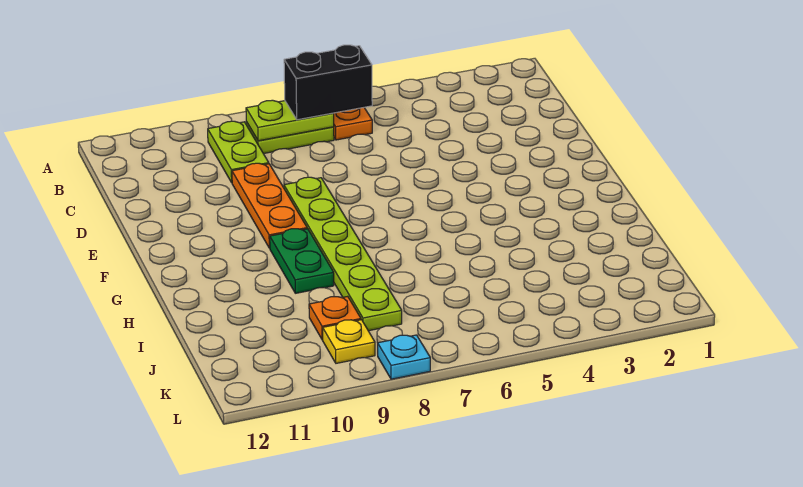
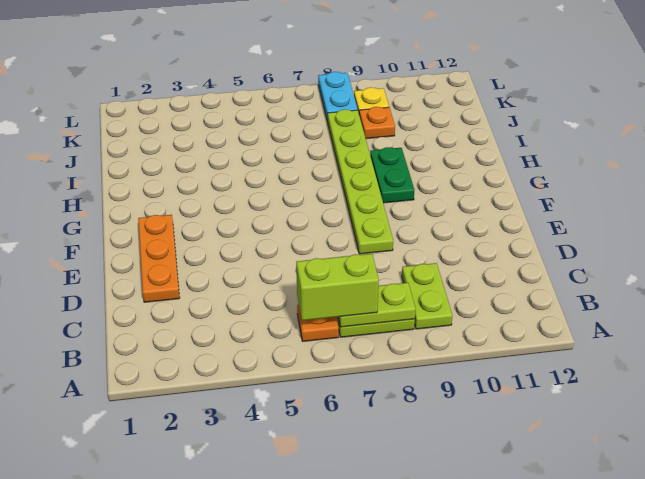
black brick B6:B7 level 3 -> lime brick B6:B7 level 3
orange plate D9:F9 level 1 -> orange plate D2:F2 level 1
cyan plate L8 level 1 -> cyan plate K8:L8 level 1

